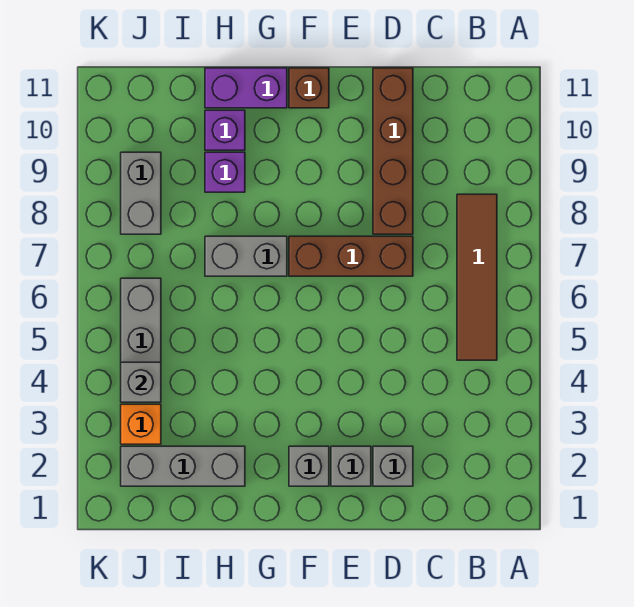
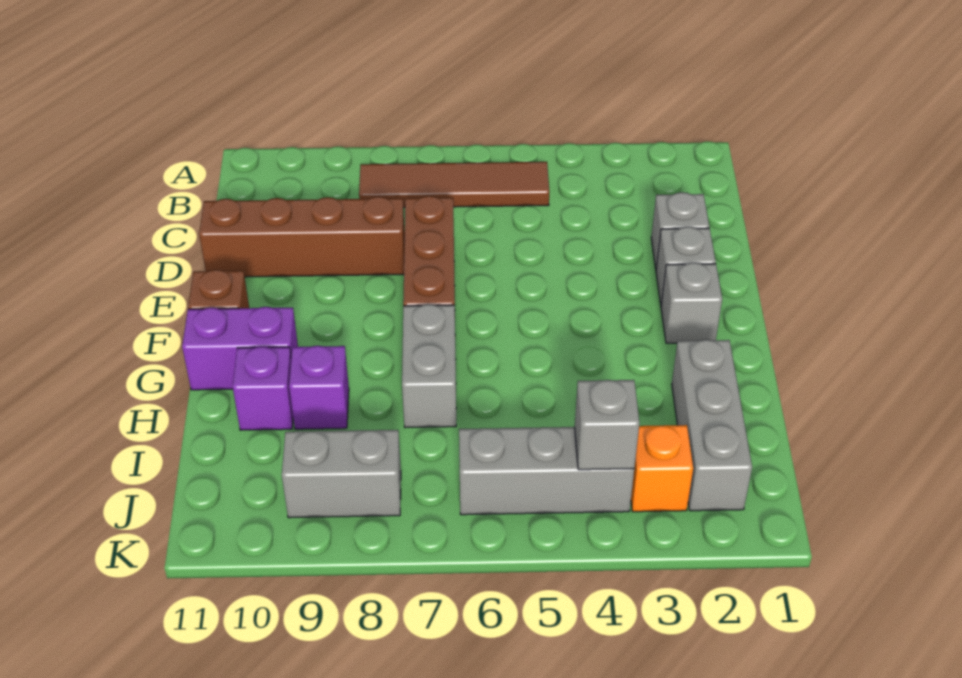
purple brick G11:H11 level 1 -> purple brick G10:G11 level 1

